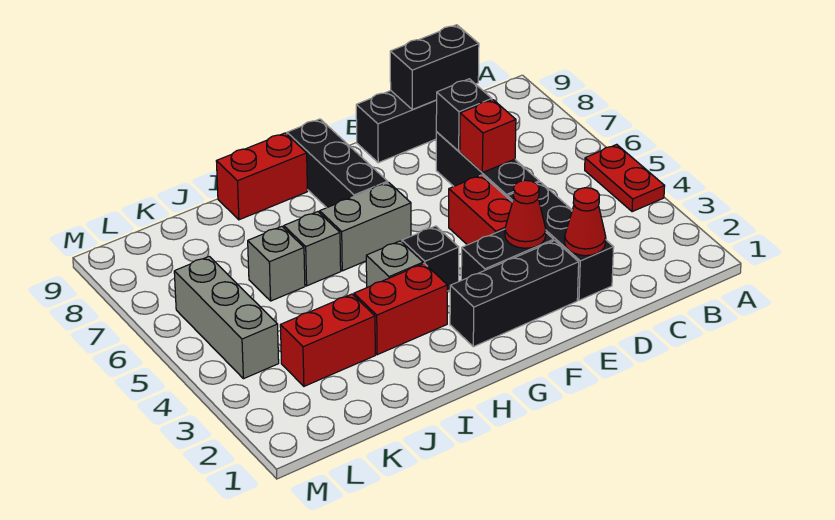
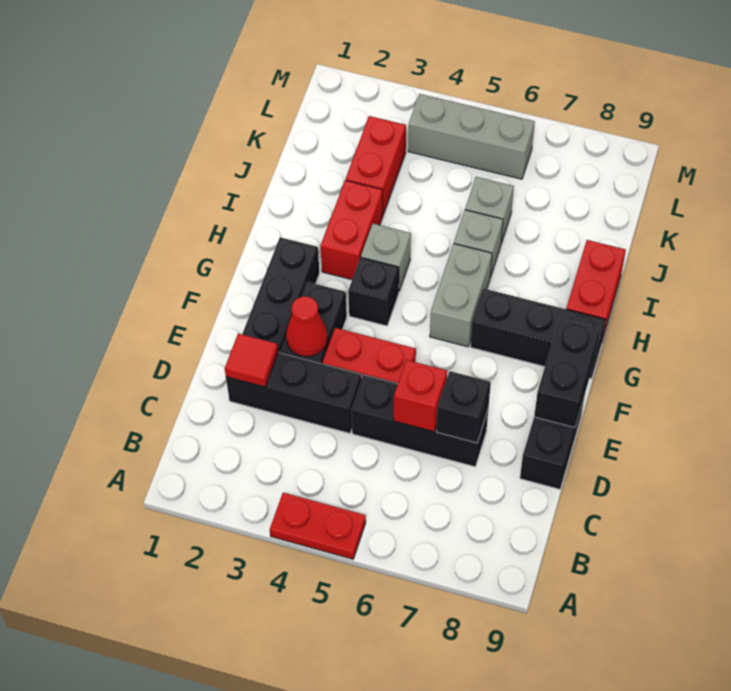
black brick C9:D9 level 2 -> black brick E9:F9 level 2
red cone D2 level 2 -> red tile D2 level 2

